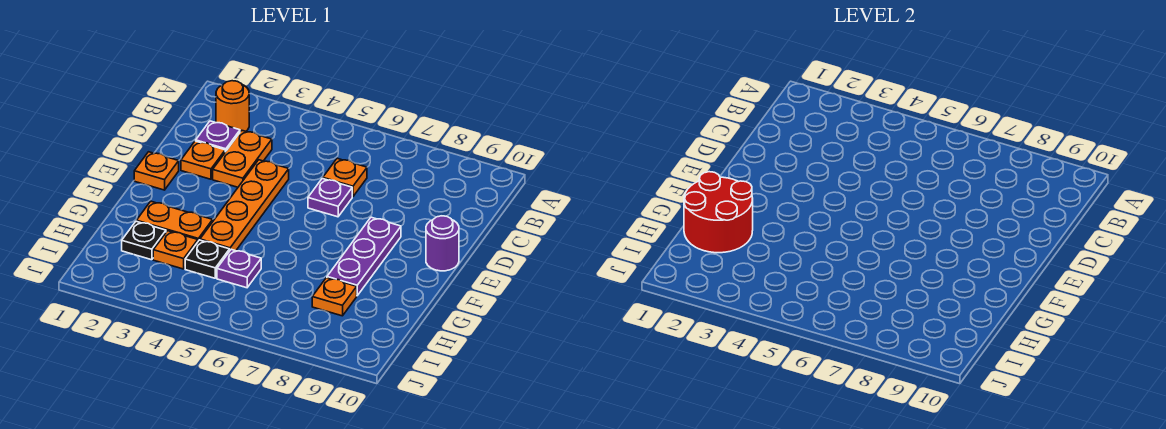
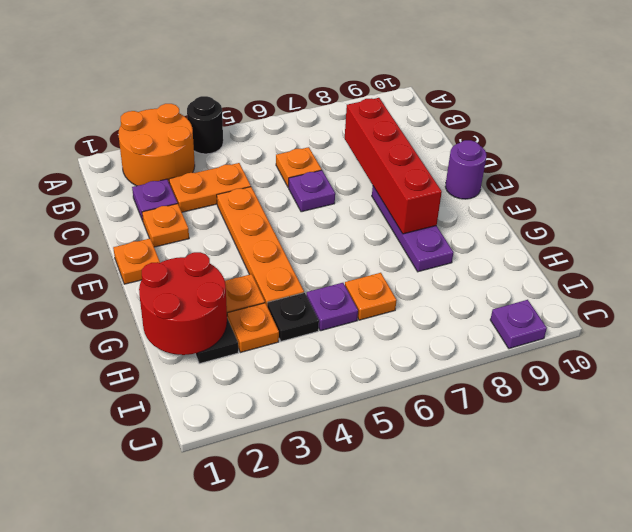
none -> black round brick A4 level 1
orange round brick B2 level 1 -> orange round brick A2:B3 level 1
orange plate C3:D3 level 1 -> orange plate C3:C4 level 1
none -> red brick C8:F8 level 2
orange plate H8 level 1 -> orange plate H6 level 1
none -> purple plate J9 level 1

